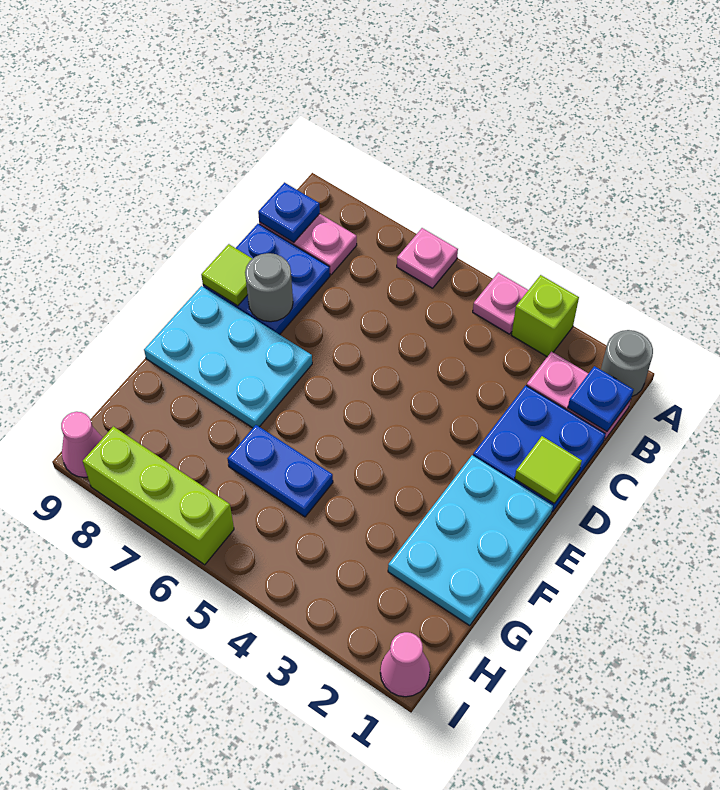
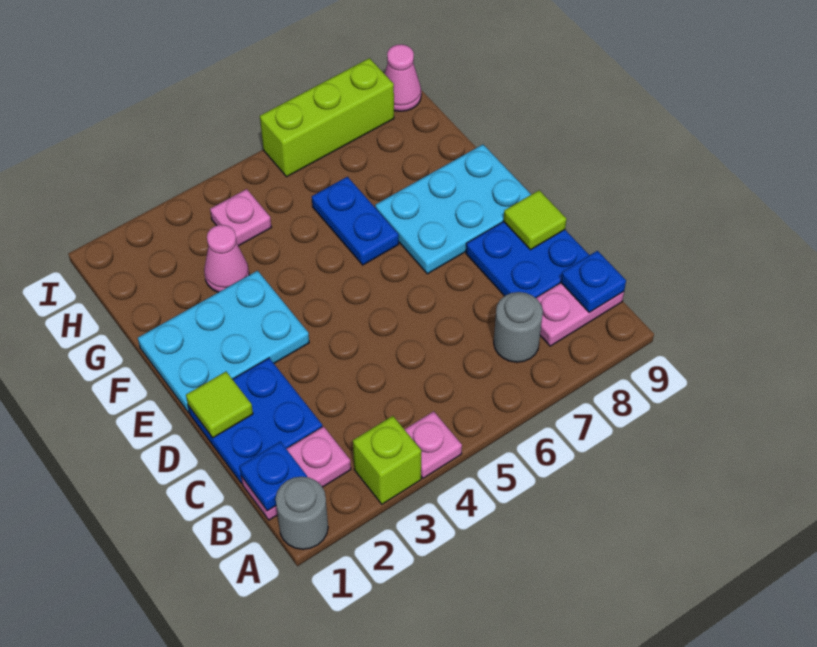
pink plate A6 level 1 -> pink plate H4 level 1
grey round brick D8 level 2 -> grey round brick B7 level 1
cyan plate E1:G2 level 1 -> cyan plate E1:F3 level 1
blue plate G5:G6 level 1 -> blue plate F6:G6 level 1
pink cone I1 level 1 -> pink cone G3 level 1

